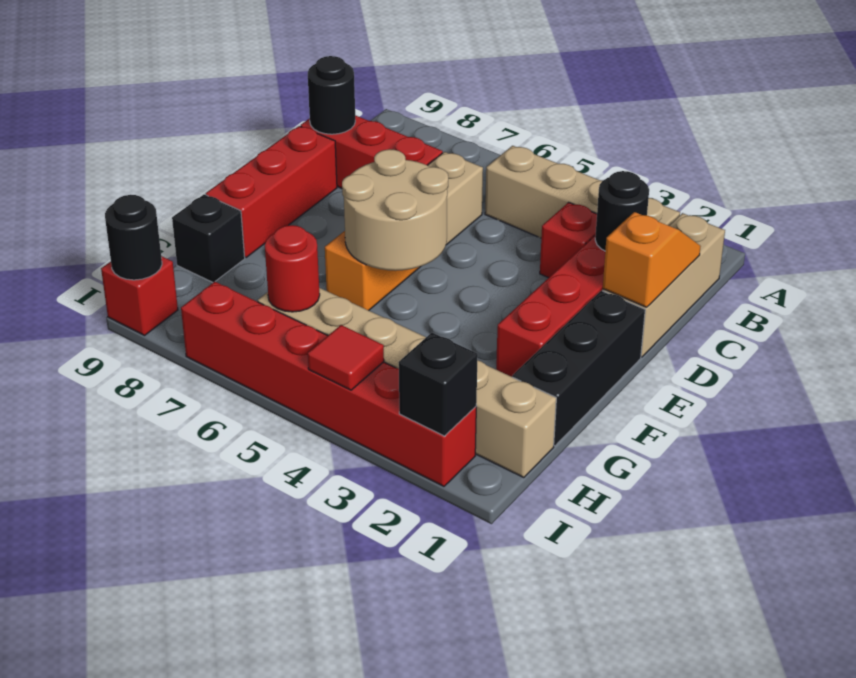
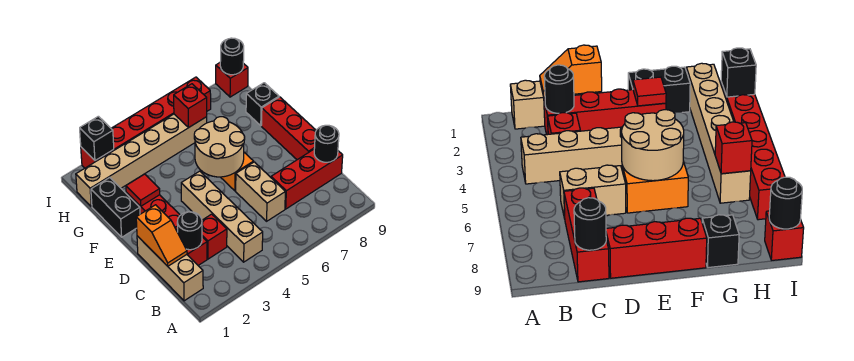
tan brick B2:B5 level 1 -> tan brick B4:E4 level 1
black brick E1:G1 level 1 -> black brick F1:G1 level 1
red round brick H6 level 2 -> red brick H6 level 2
red tile I4 level 2 -> red tile F2 level 2

